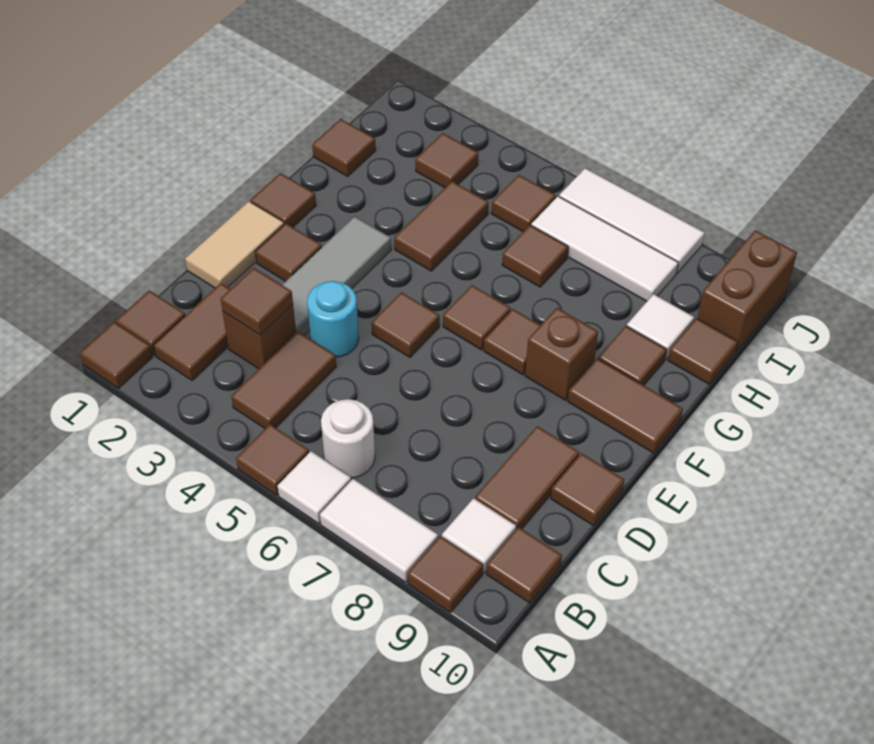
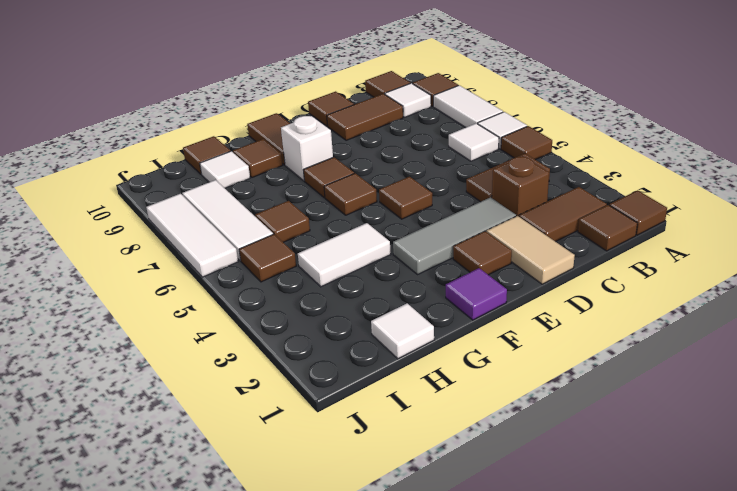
white round brick B6 level 1 -> white tile B6 level 1
brown tile C3 level 2 -> none
tan tile D1:E1 level 1 -> tan tile D1:D2 level 1
cyan round brick D4 level 1 -> none
brown tile F1 level 1 -> purple tile F1 level 1
brown brick F8 level 1 -> white brick F8 level 1
brown tile G4:H4 level 1 -> white tile G4:H4 level 1
brown tile H1 level 1 -> white tile H1 level 1
brown tile I3 level 1 -> none
brown brick I10:J10 level 1 -> none

